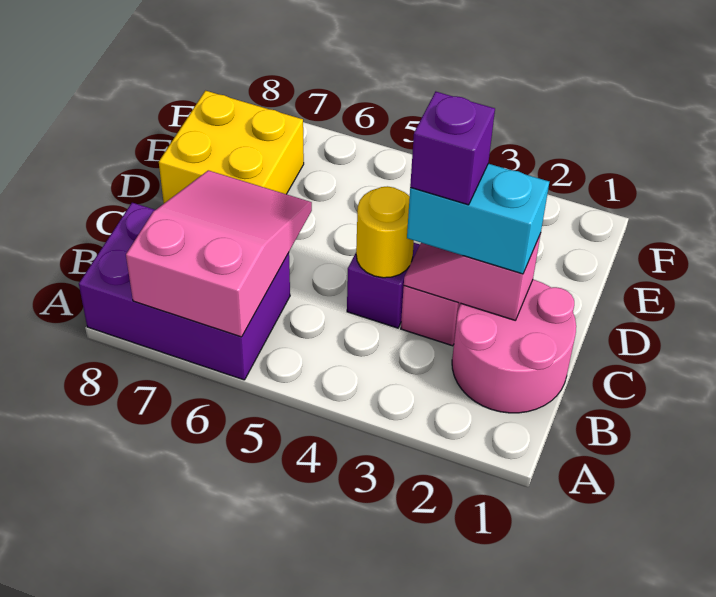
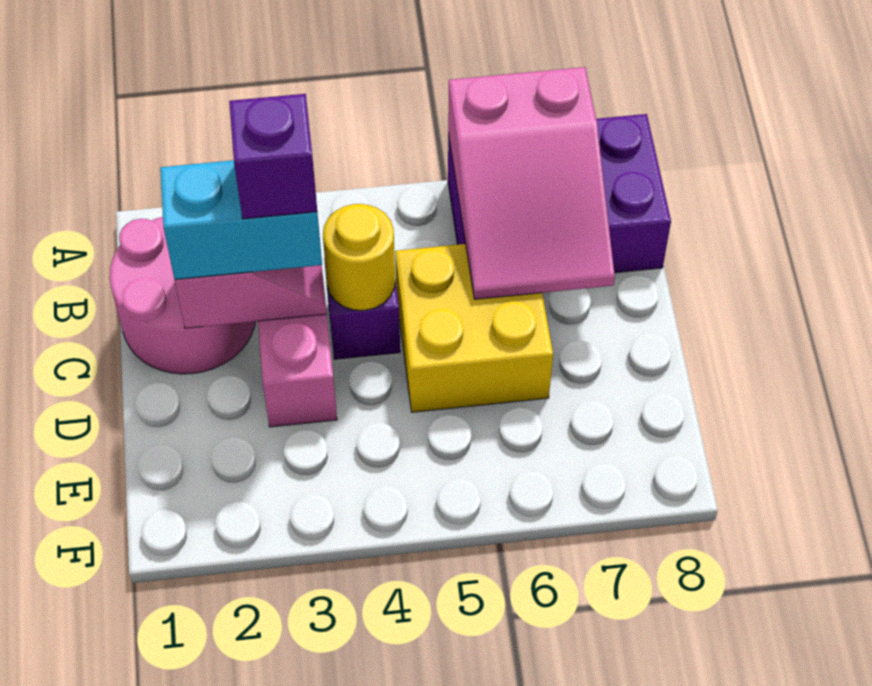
yellow brick D7:E8 level 1 -> yellow brick C5:D6 level 1

